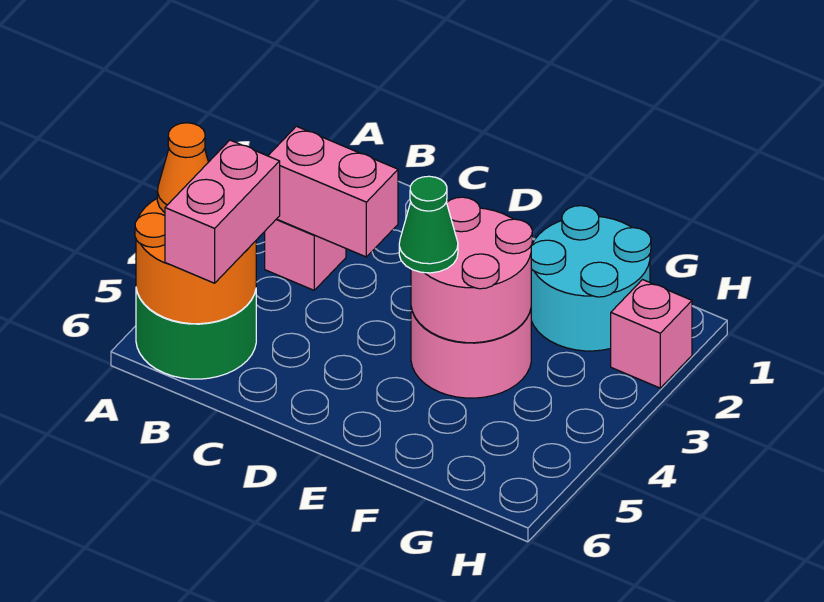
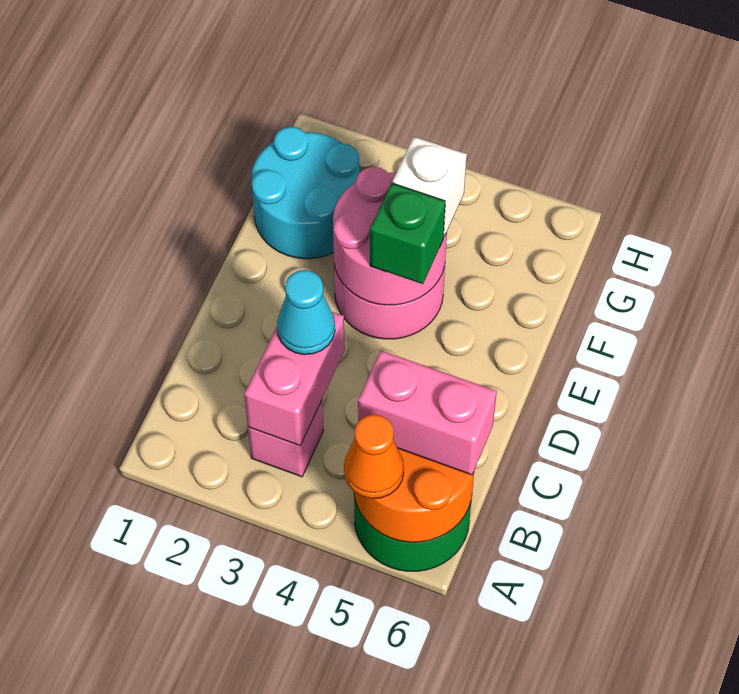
none -> cyan cone C3 level 3
green cone E4 level 3 -> green brick E4 level 3
none -> white brick F4 level 3
pink brick H2 level 1 -> none

